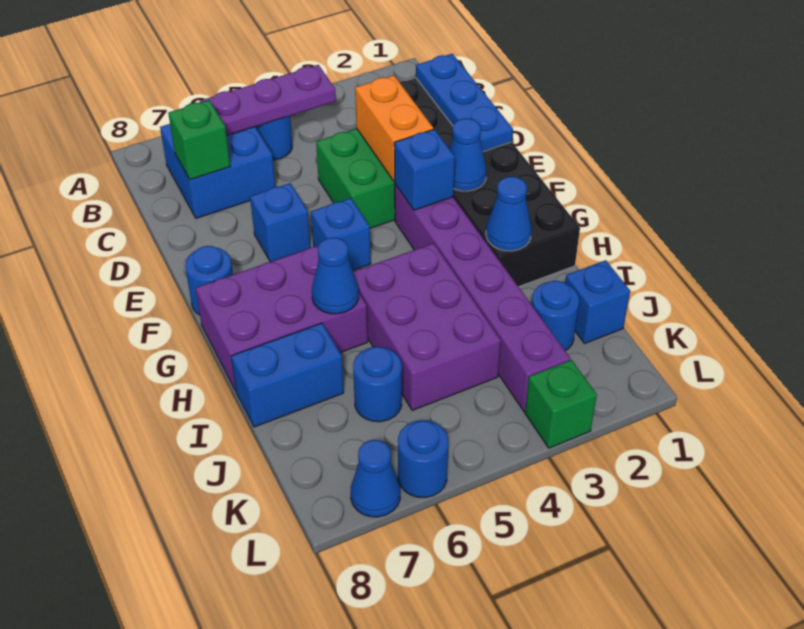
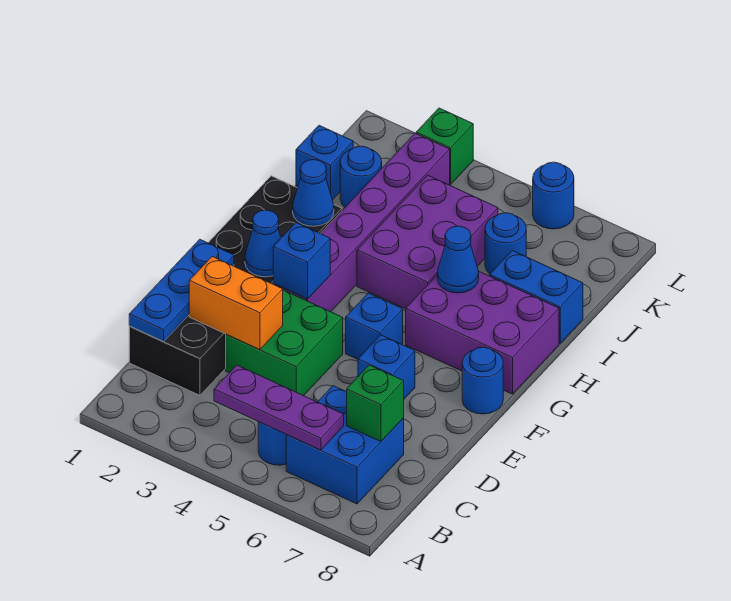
orange brick D3:E3 level 2 -> orange brick D2:D3 level 2
blue cone L7 level 1 -> none

